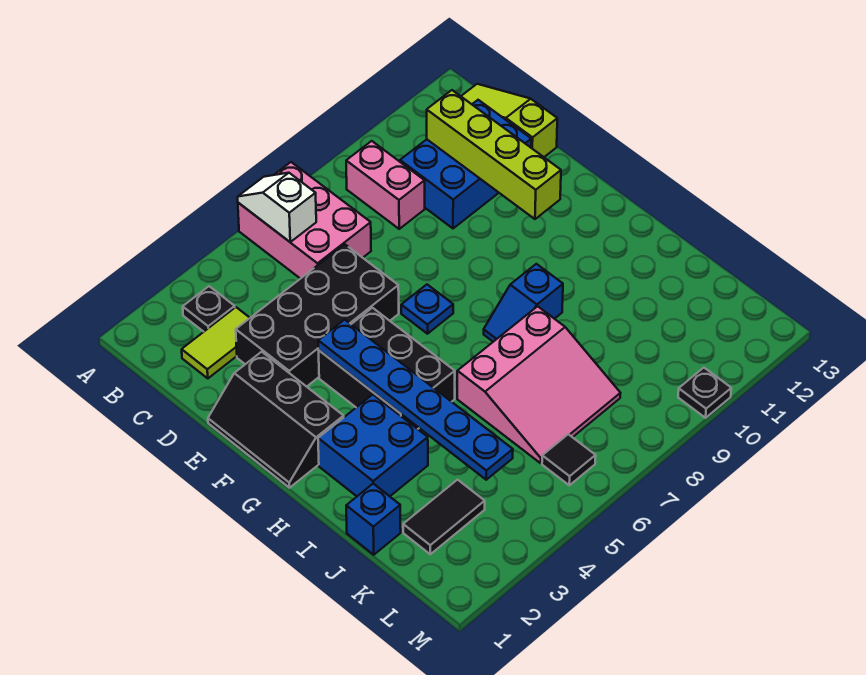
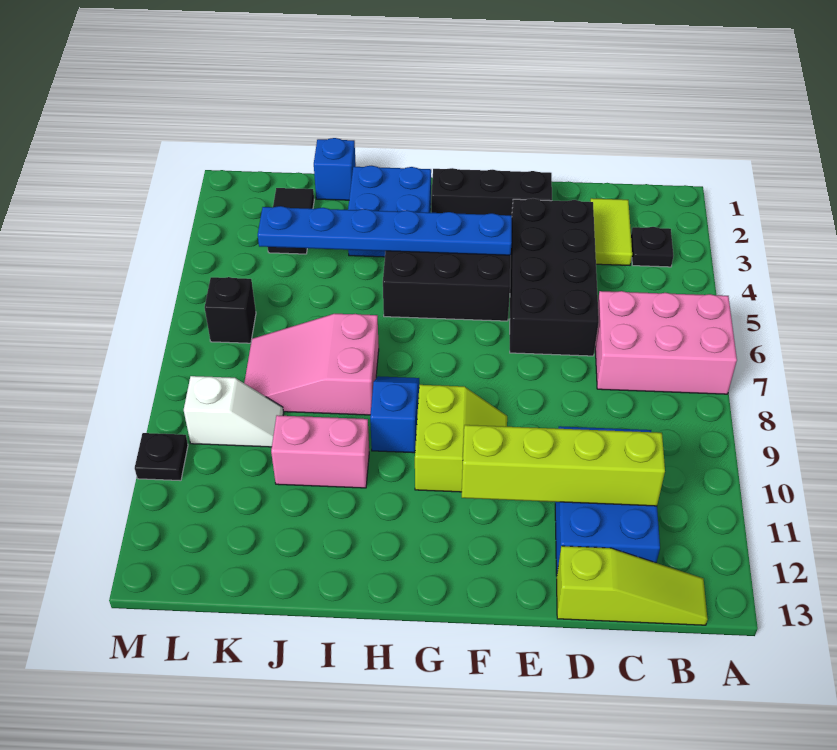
white slope A6:B6 level 2 top B -> white slope K9:L9 level 1 top L
pink brick B9:C9 level 1 -> pink brick I10:J10 level 1
blue plate F7 level 1 -> none
none -> lime slope F9:G10 level 1 top G
pink slope I6:K8 level 1 top I -> pink slope I7:K8 level 1 top I
black tile L6 level 1 -> black brick L6 level 1

